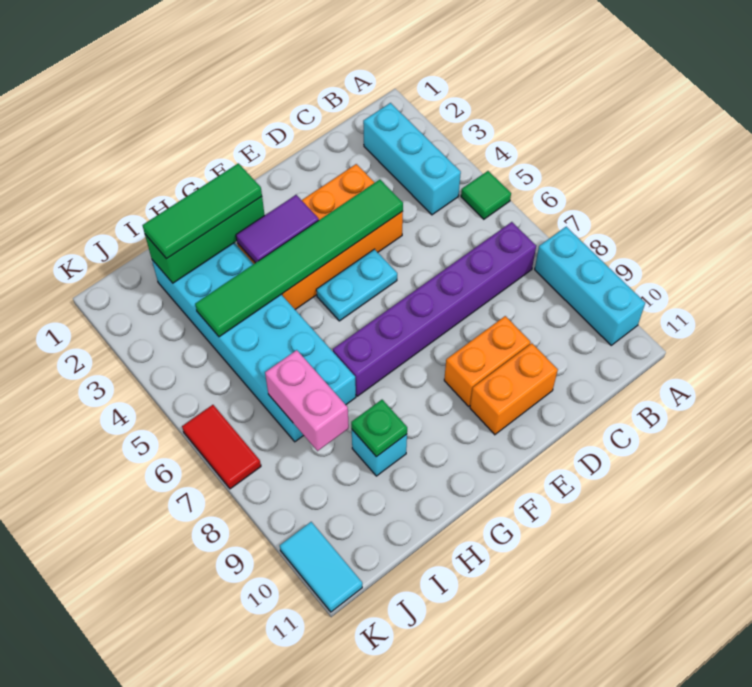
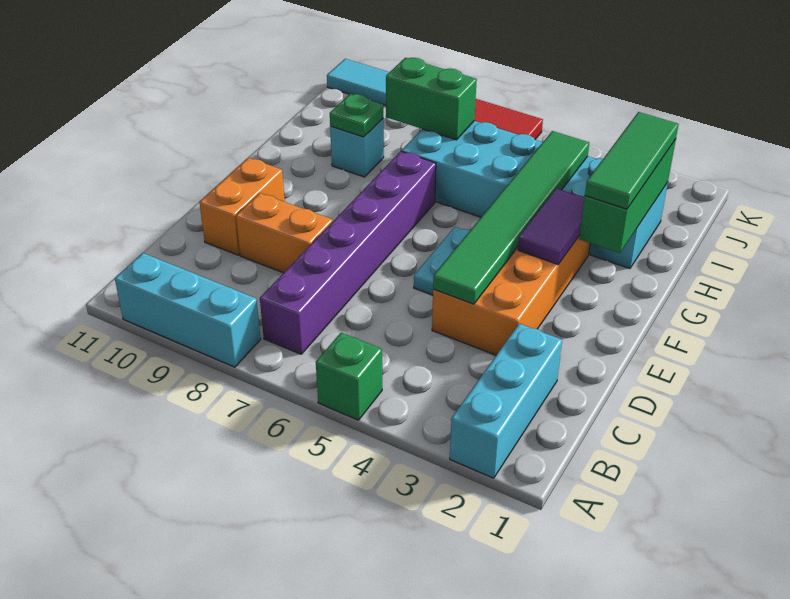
green tile A5 level 1 -> green brick A5 level 1
cyan brick B2:B4 level 1 -> cyan brick A2:C2 level 1
orange brick D9:E9 level 1 -> orange brick D8:D9 level 1
pink brick I7:I8 level 2 -> green brick I7:I8 level 2

